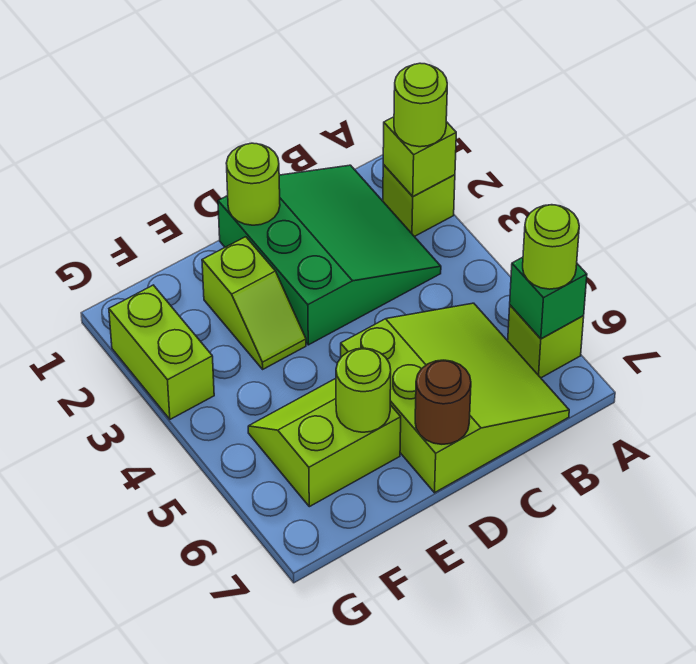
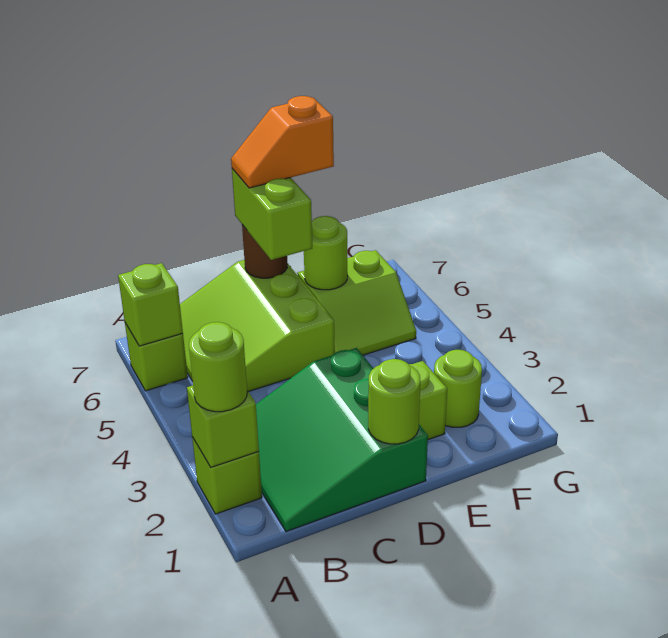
green brick A6 level 2 -> lime brick A6 level 2
lime round brick A6 level 3 -> lime round brick F2 level 1
none -> orange slope D7:E7 level 4 top E
lime brick G2:G3 level 1 -> lime brick D6:D7 level 3

